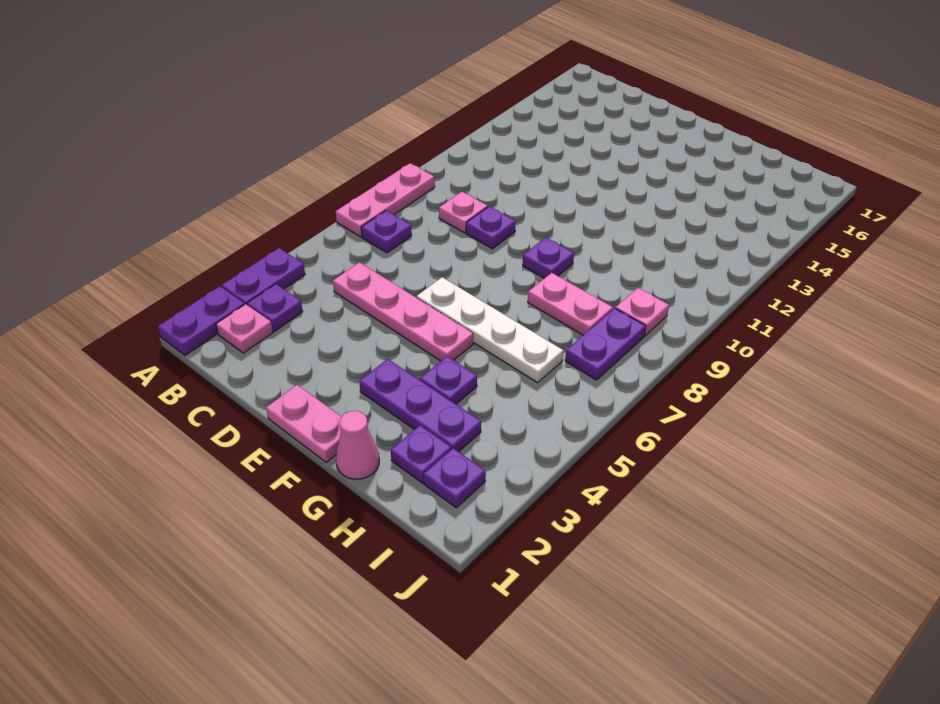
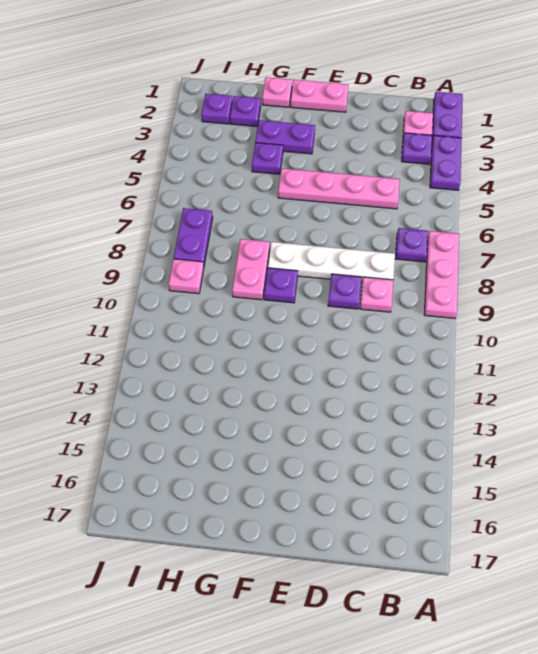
white plate E6:H6 level 1 -> white plate C8:F8 level 1
purple plate F3:H3 level 1 -> purple plate F3:G3 level 1
pink cone G1 level 1 -> pink plate G1 level 1
pink plate G8:H8 level 1 -> pink plate G8:G9 level 1

